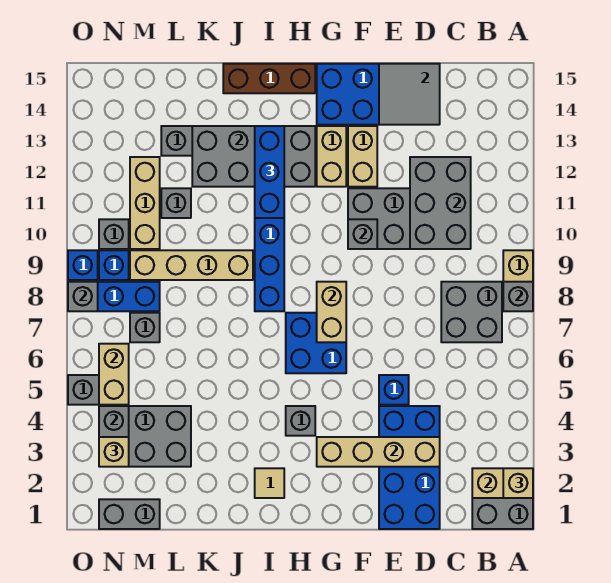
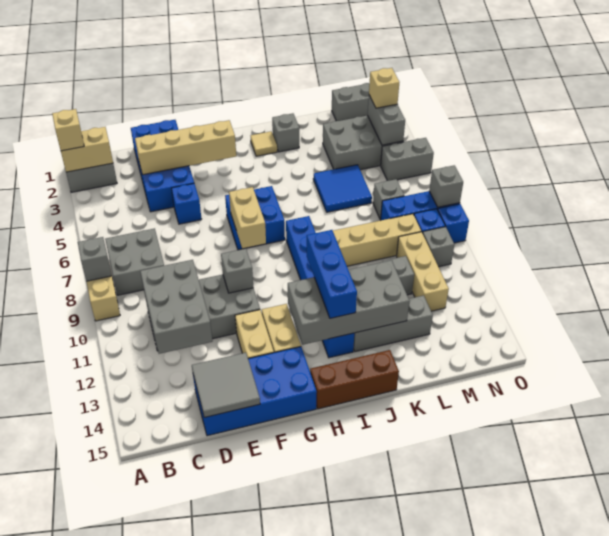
grey brick H4 level 1 -> grey brick J2 level 1
none -> blue tile K5:L6 level 1
tan brick N5:N6 level 2 -> none

